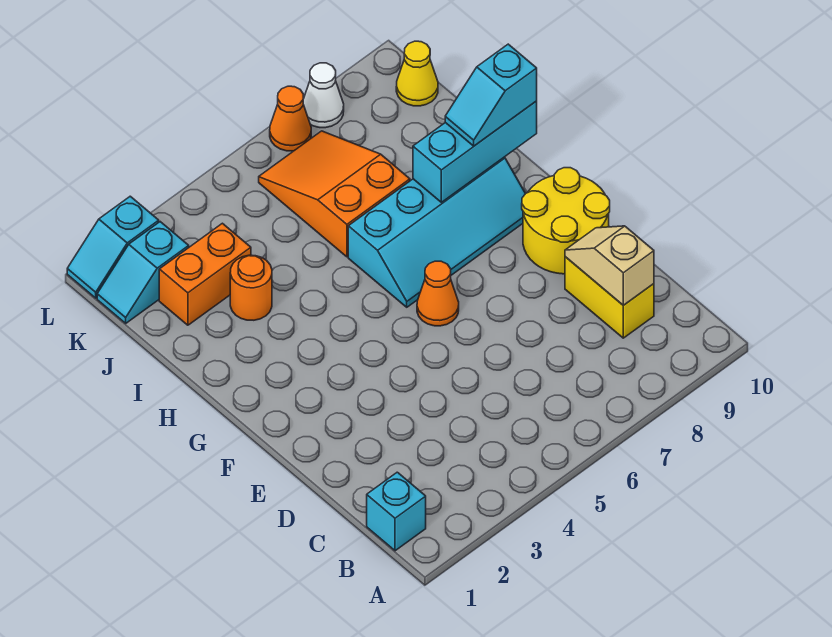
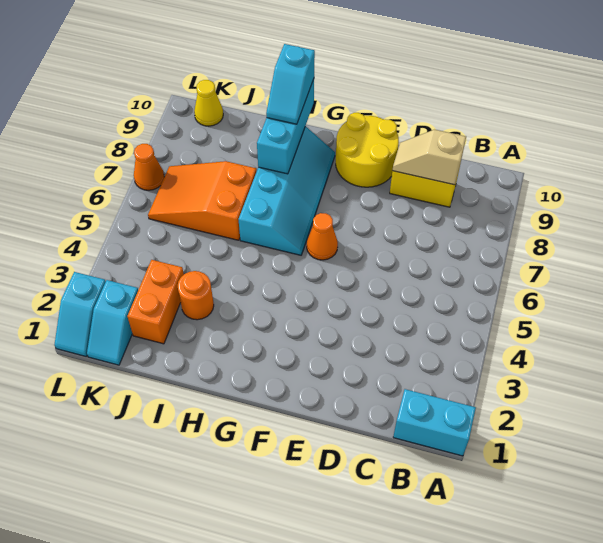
cyan brick B1 level 1 -> cyan brick A1:B1 level 1
white cone L8 level 1 -> none

